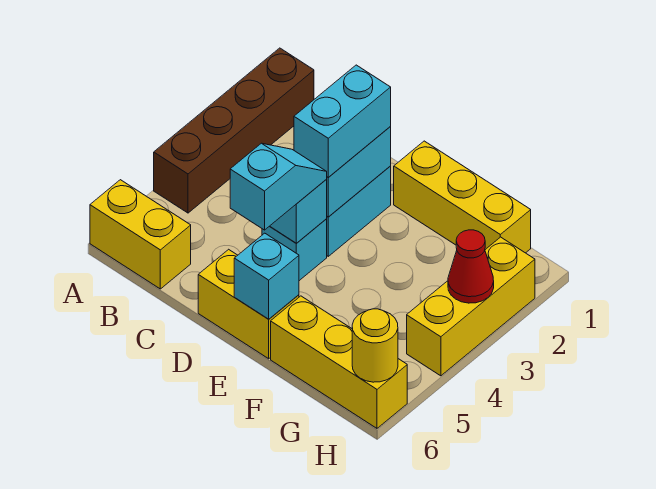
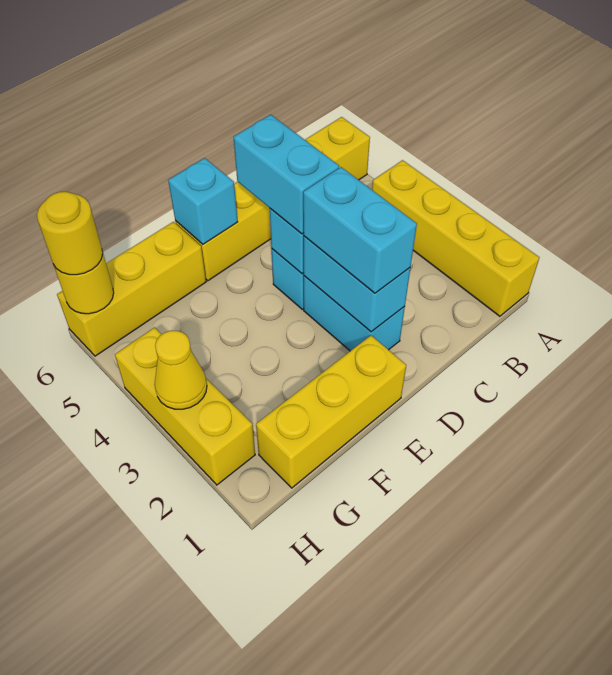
brown brick A1:A4 level 1 -> yellow brick A1:A4 level 1
cyan slope D4:D5 level 3 top 5 -> cyan brick D4:D5 level 3
red cone H3 level 2 -> yellow cone H3 level 2
none -> yellow round brick H6 level 3

